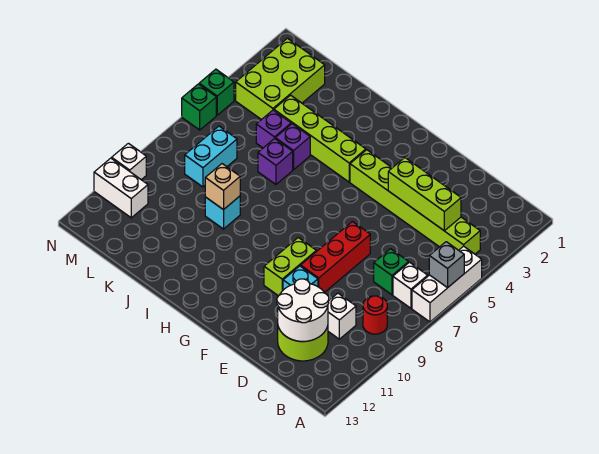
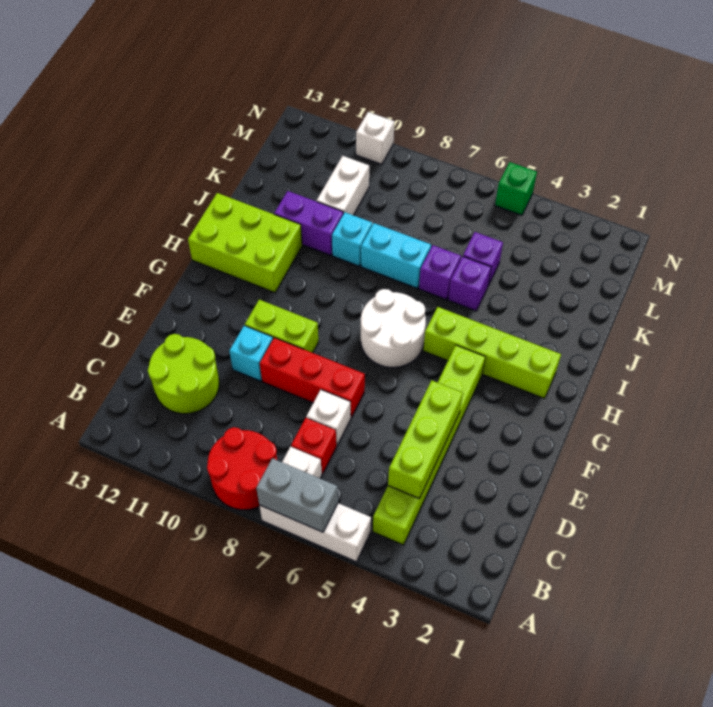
grey brick A6 level 2 -> grey brick A6:A7 level 2
red round brick B9 level 1 -> red round brick A8:B9 level 1
green brick C7 level 1 -> red brick C7 level 1
white brick C10 level 1 -> white brick D7 level 1
white round brick C11:D12 level 2 -> white round brick G6:H7 level 1
lime brick H4:K4 level 1 -> lime brick H2:H5 level 1
tan brick J9 level 2 -> none
none -> purple brick J10:J11 level 1
lime brick L2:M4 level 1 -> lime brick H11:I13 level 1
cyan brick L7:L8 level 1 -> cyan brick J7:J8 level 1
white brick M11:N11 level 1 -> white brick K10:L10 level 1
green brick N6 level 1 -> none

